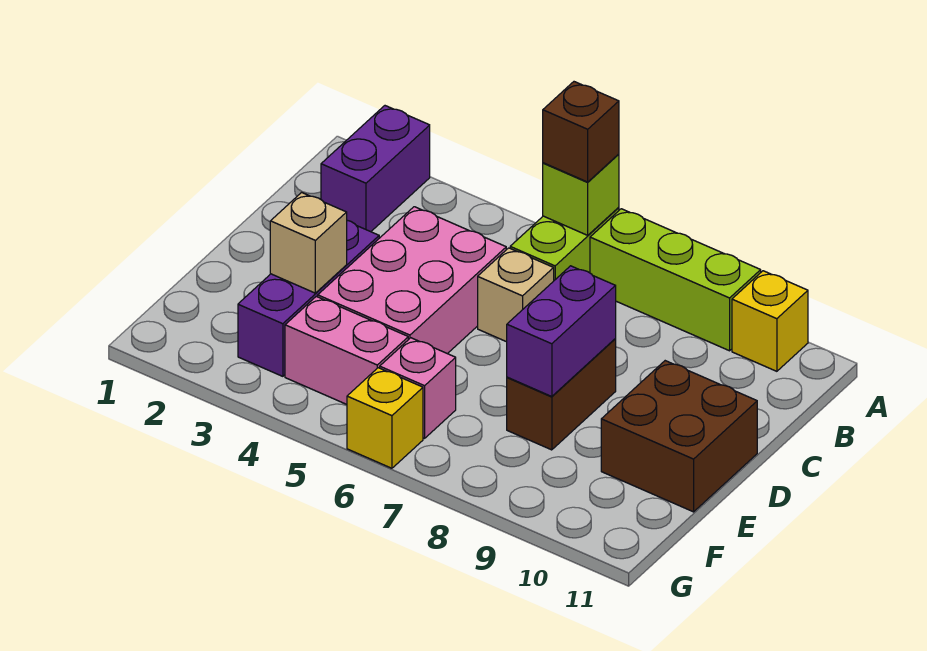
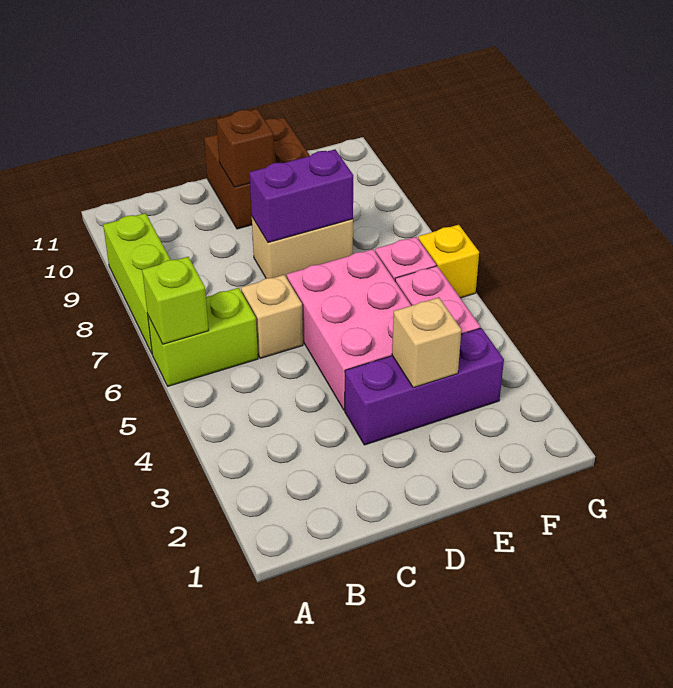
purple brick A2:B2 level 1 -> none
brown brick A6 level 3 -> brown brick D10 level 2
yellow brick A10 level 1 -> none
pink brick C4:E5 level 1 -> pink brick D4:E6 level 1
brown brick D8:E8 level 1 -> tan brick D8:E8 level 1

